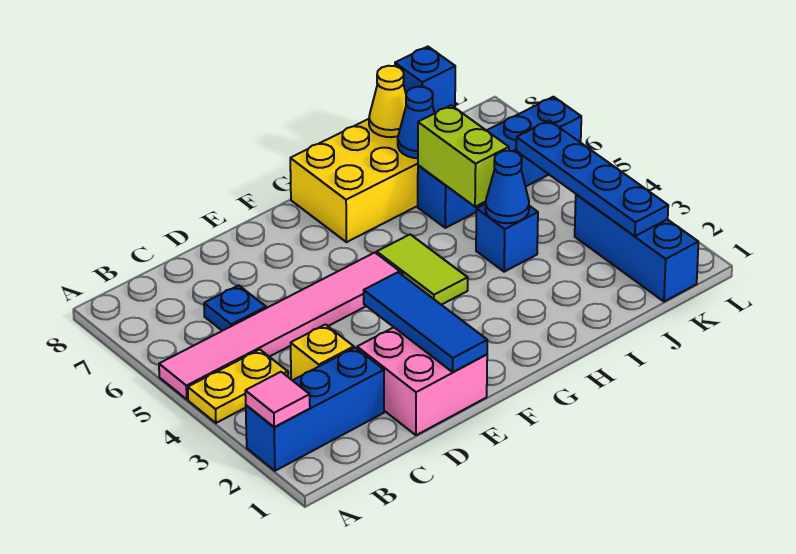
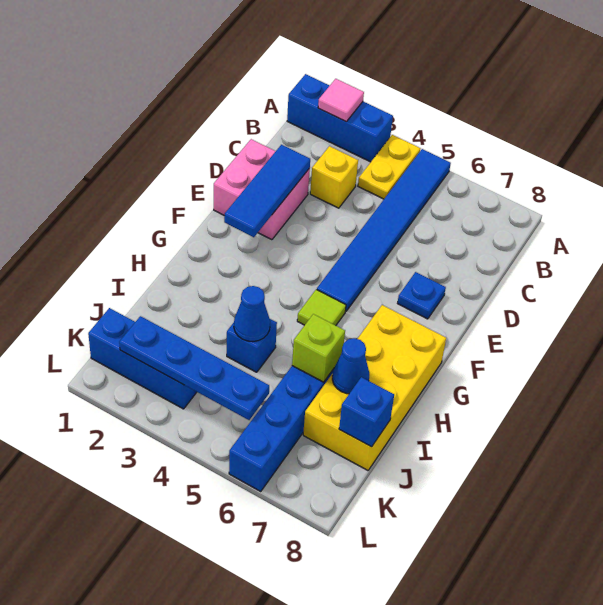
blue brick A2:C2 level 1 -> blue brick A1:A3 level 1
pink tile A5:F5 level 1 -> blue tile A5:F5 level 1
blue plate C6 level 1 -> blue plate E7 level 1
blue tile E1:E3 level 2 -> blue tile D2:F2 level 2
lime tile G4:G5 level 1 -> lime tile G5 level 1
lime brick I5:I6 level 2 -> lime brick I6 level 2
yellow cone I8 level 2 -> none

